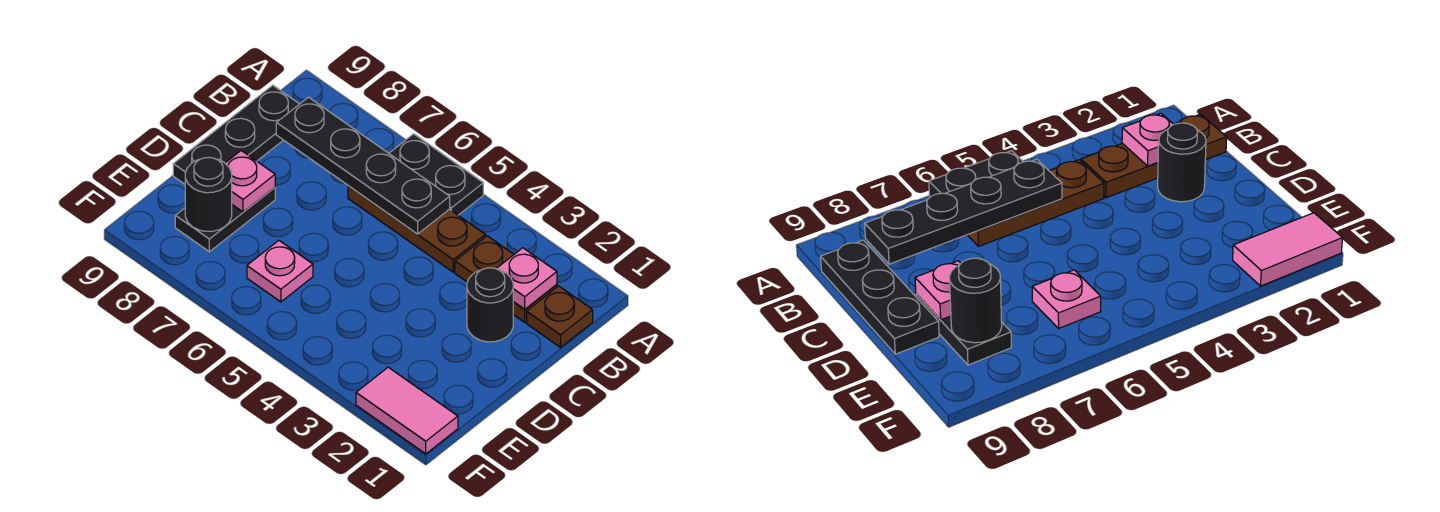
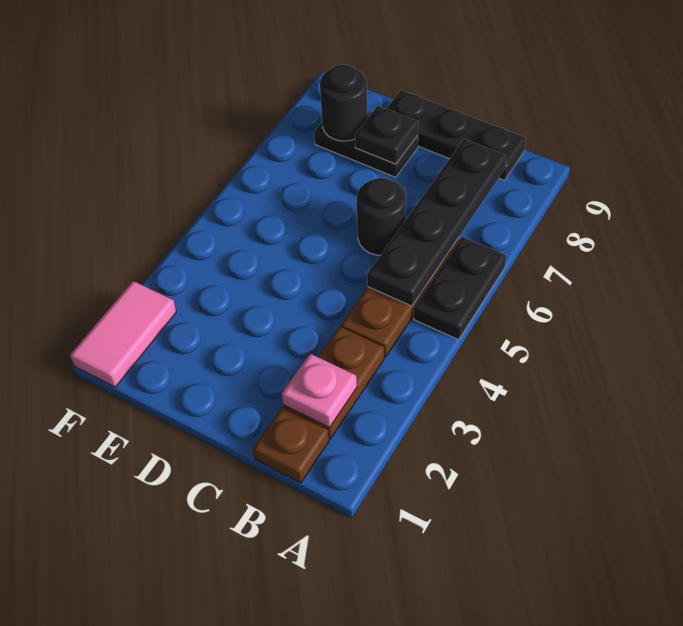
black round brick C2 level 1 -> black round brick C6 level 1
pink plate D8 level 2 -> black plate D8 level 2
pink plate E6 level 1 -> none

